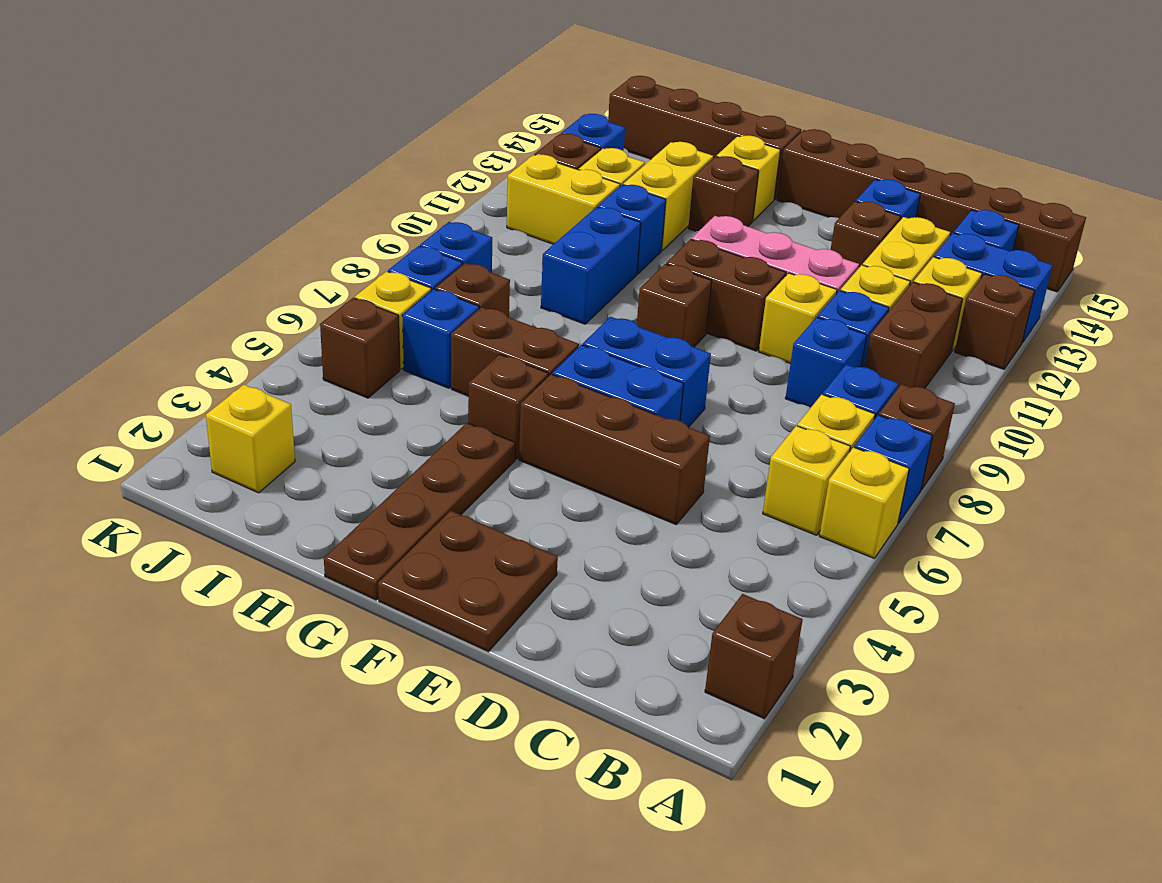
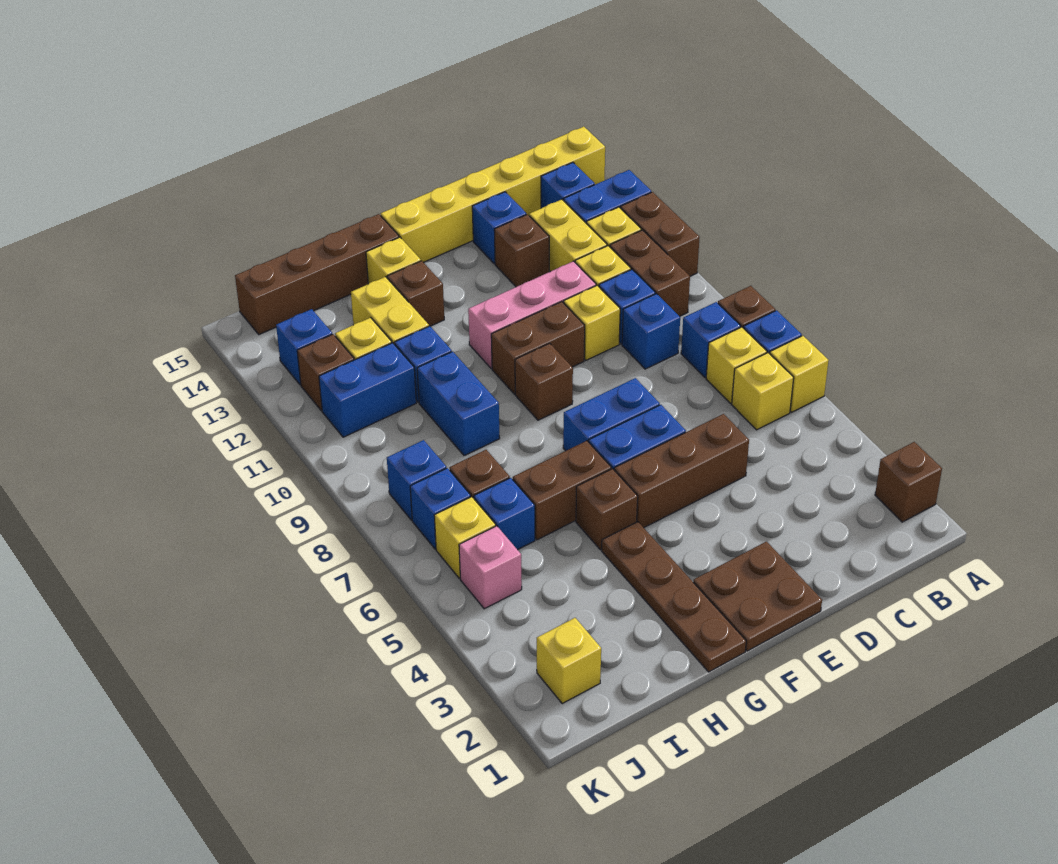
brown brick A12 level 1 -> brown brick A11:A12 level 1
brown brick A15:F15 level 1 -> yellow brick A15:F15 level 1
yellow brick I11:J11 level 1 -> blue brick I11:J11 level 1
brown brick J5 level 1 -> pink brick J5 level 1

